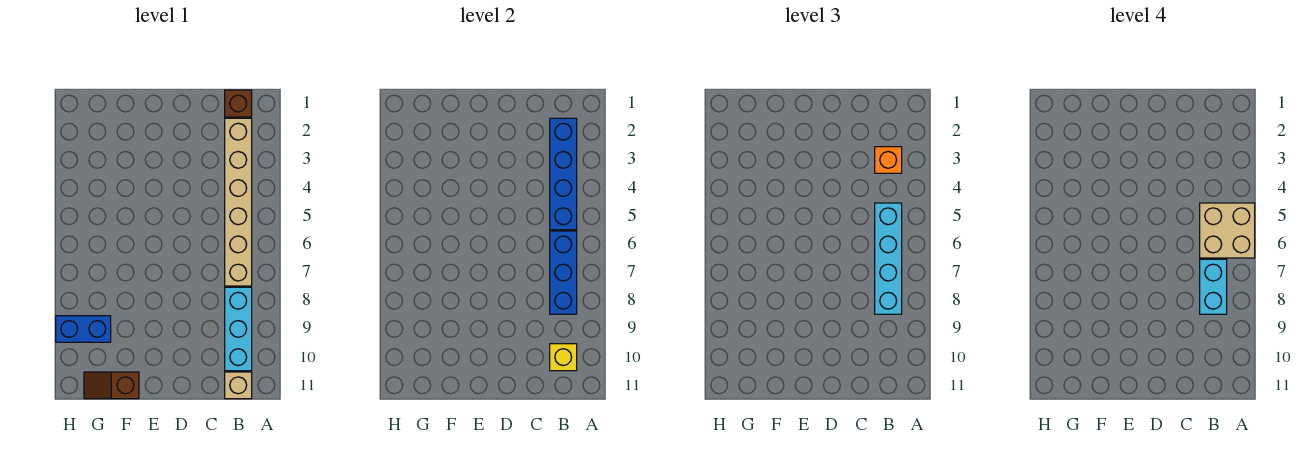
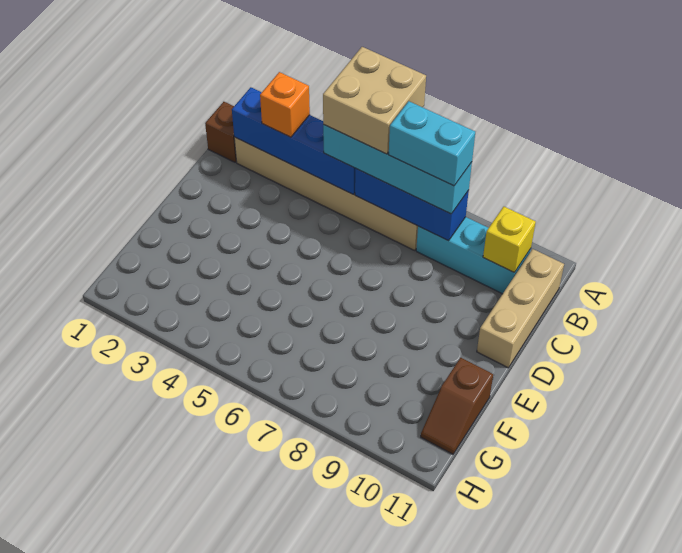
tan brick B11 level 1 -> tan brick B11:D11 level 1
blue brick G9:H9 level 1 -> none

